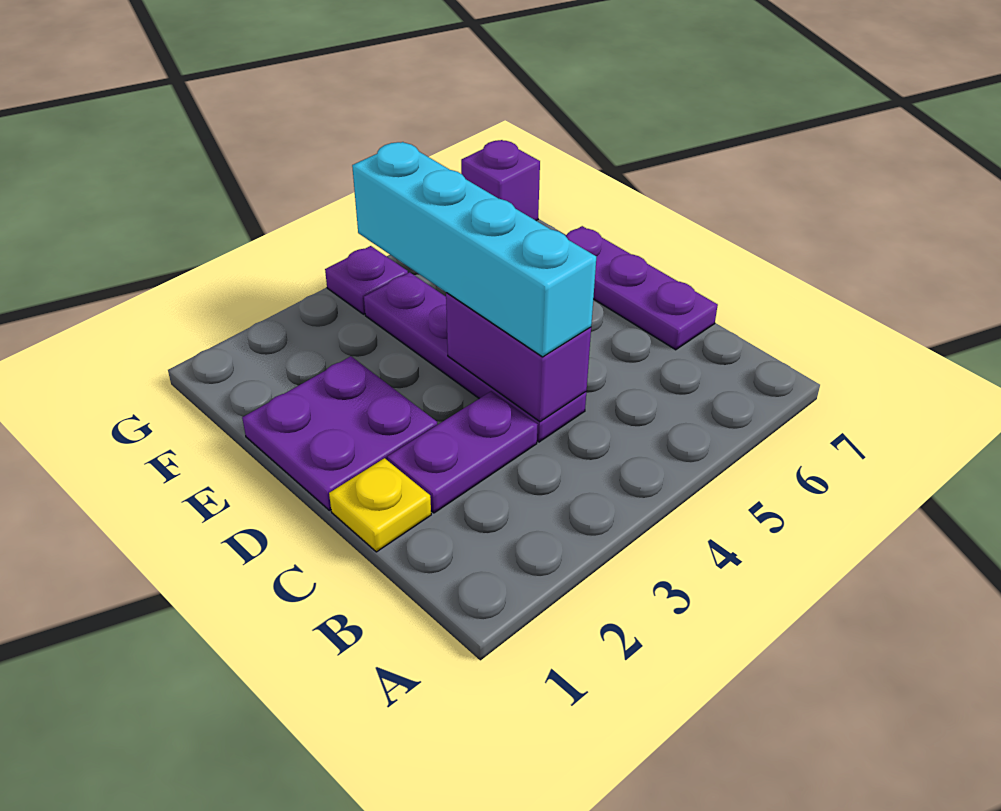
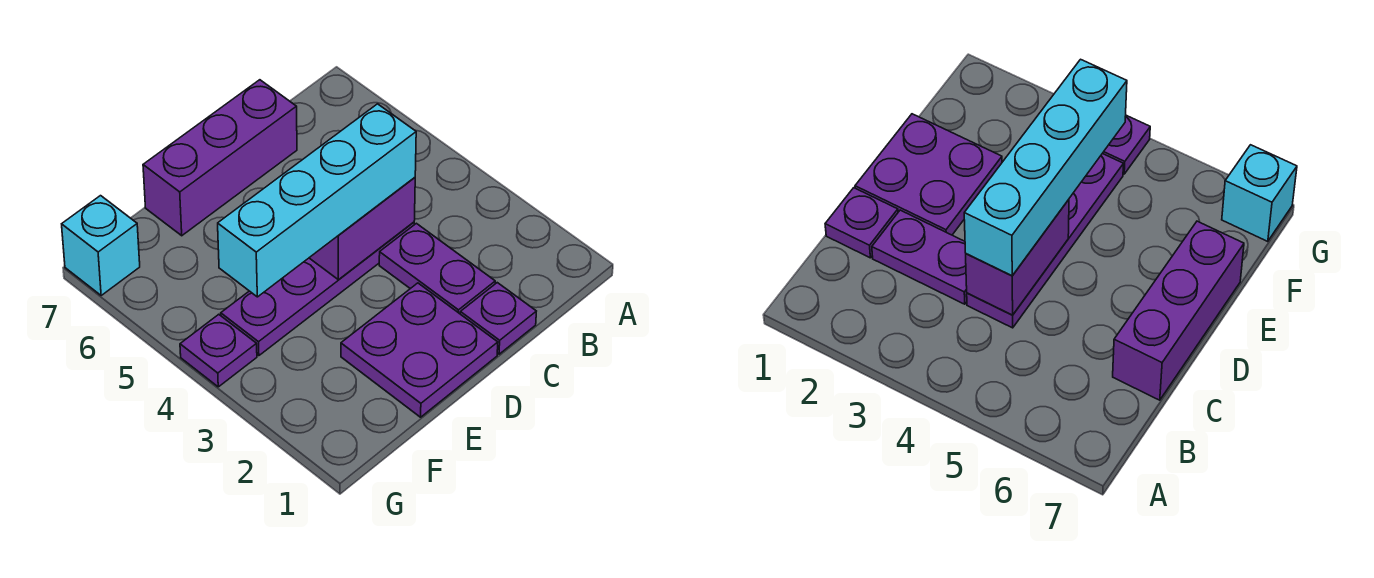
yellow plate C1 level 1 -> purple plate C1 level 1
purple plate C7:E7 level 1 -> purple brick C7:E7 level 1
purple brick G7 level 1 -> cyan brick G7 level 1

